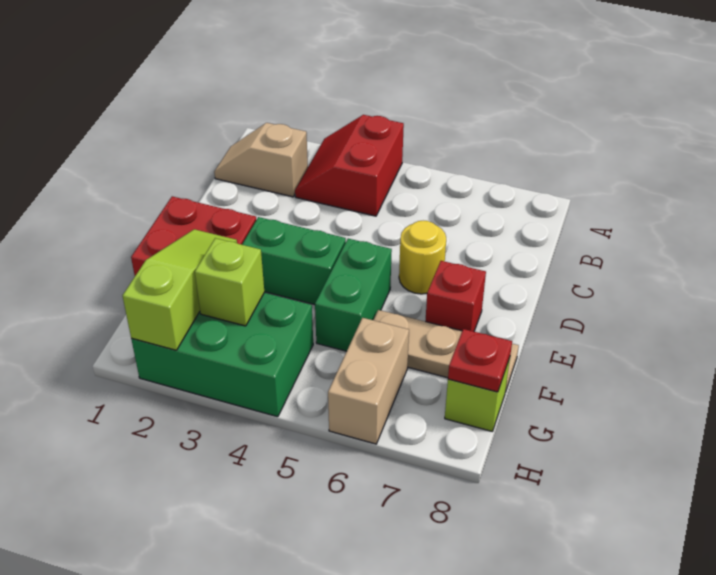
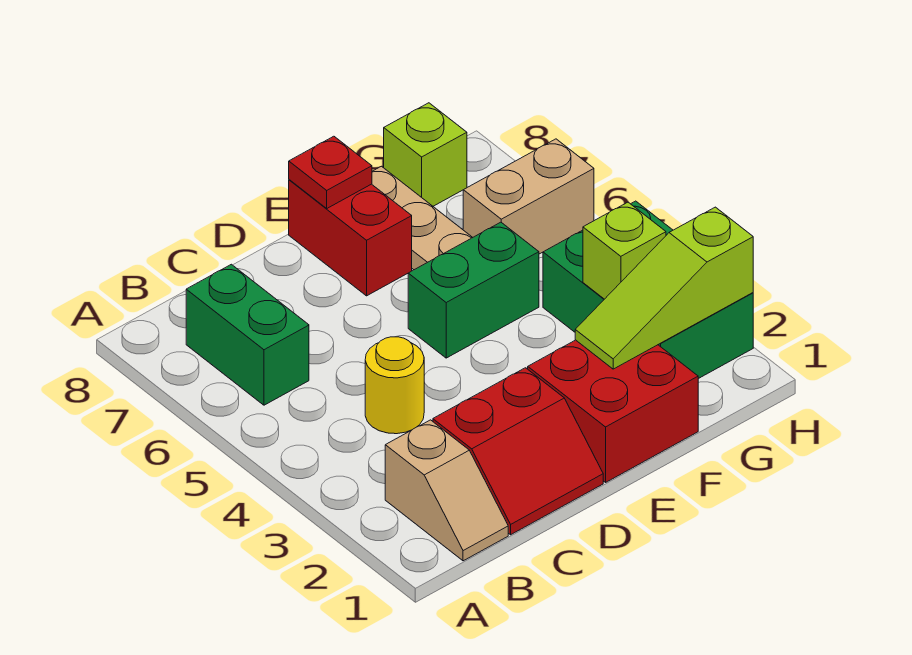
red slope A3:B4 level 1 top 4 -> red slope C1:D2 level 1 top 2
yellow round brick D6 level 1 -> yellow round brick C4 level 1
green brick E3:E4 level 1 -> green brick B6:B7 level 1
red brick E7 level 1 -> red brick E7:E8 level 1
red plate G8 level 2 -> red plate E8 level 2

